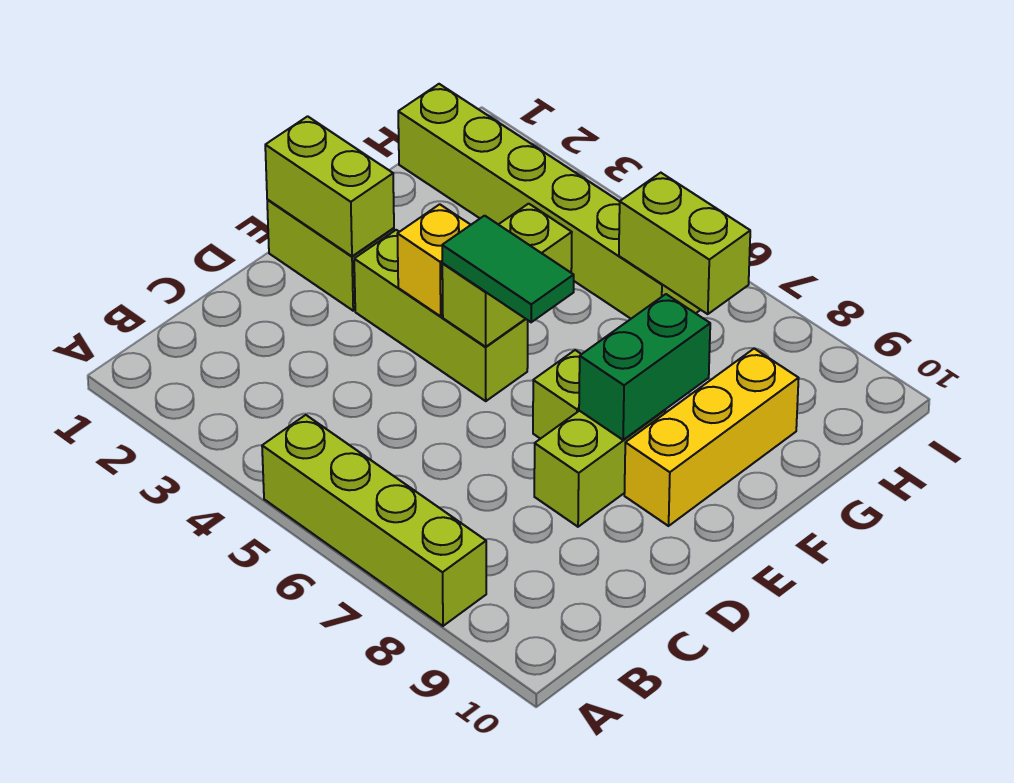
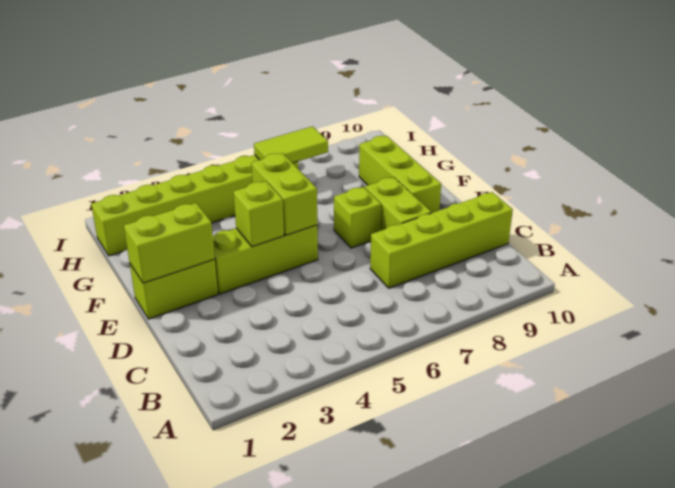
lime brick A5:A8 level 1 -> lime brick C7:C10 level 1
yellow brick E4 level 2 -> lime brick E4 level 2
green tile E5:E6 level 3 -> none
green brick E8:F8 level 2 -> none
yellow brick E9:G9 level 1 -> lime brick E9:G9 level 1
lime brick H6:H7 level 2 -> lime tile H6:H7 level 2

